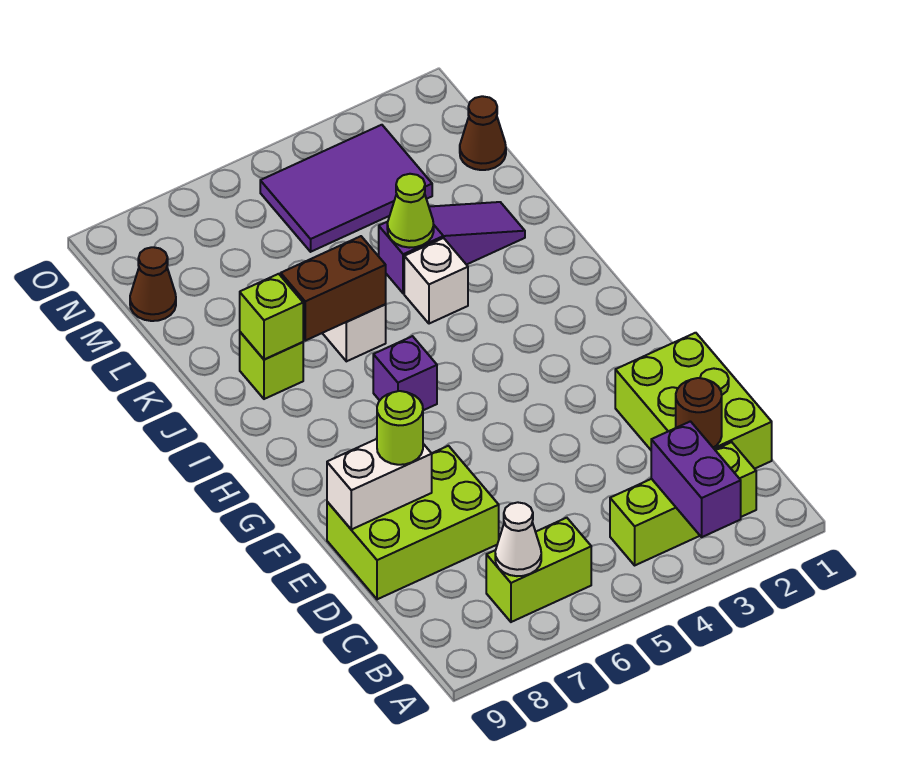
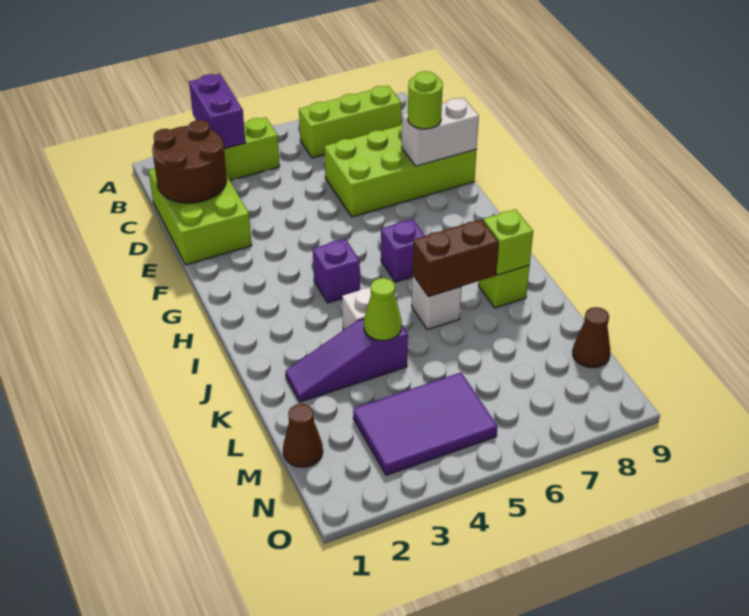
lime brick B6:B7 level 1 -> lime brick B6:B8 level 1
white cone B7 level 2 -> none
brown round brick C2 level 2 -> brown round brick C1:D2 level 2
lime brick D7:E9 level 1 -> lime brick D6:E9 level 1
none -> purple brick H4 level 1

